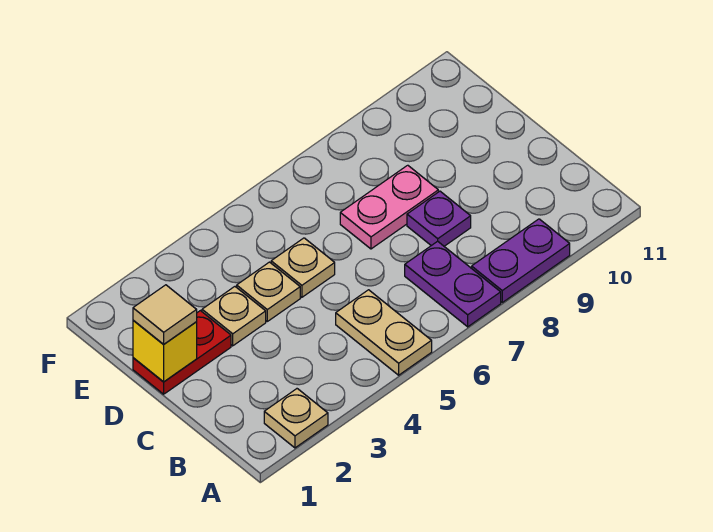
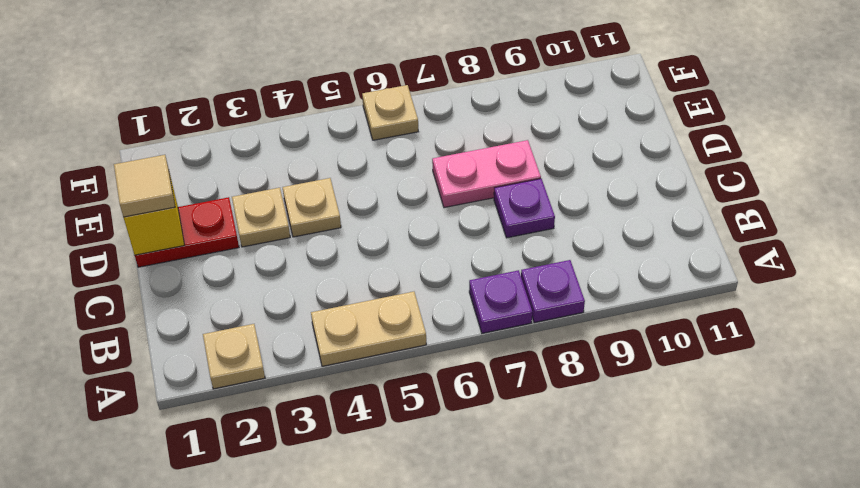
tan plate A5:B5 level 1 -> tan plate A4:A5 level 1
purple plate A7:B7 level 1 -> purple plate A7 level 1
purple plate A8:A9 level 1 -> purple plate A8 level 1
tan plate D5 level 1 -> tan plate F6 level 1

